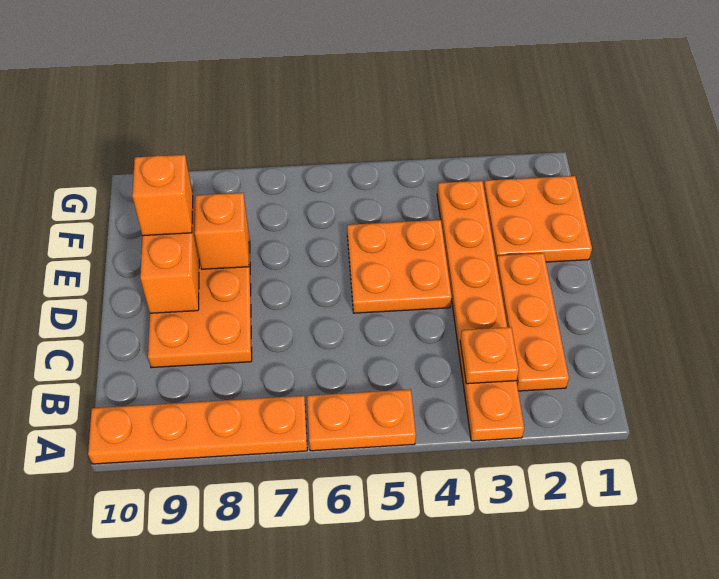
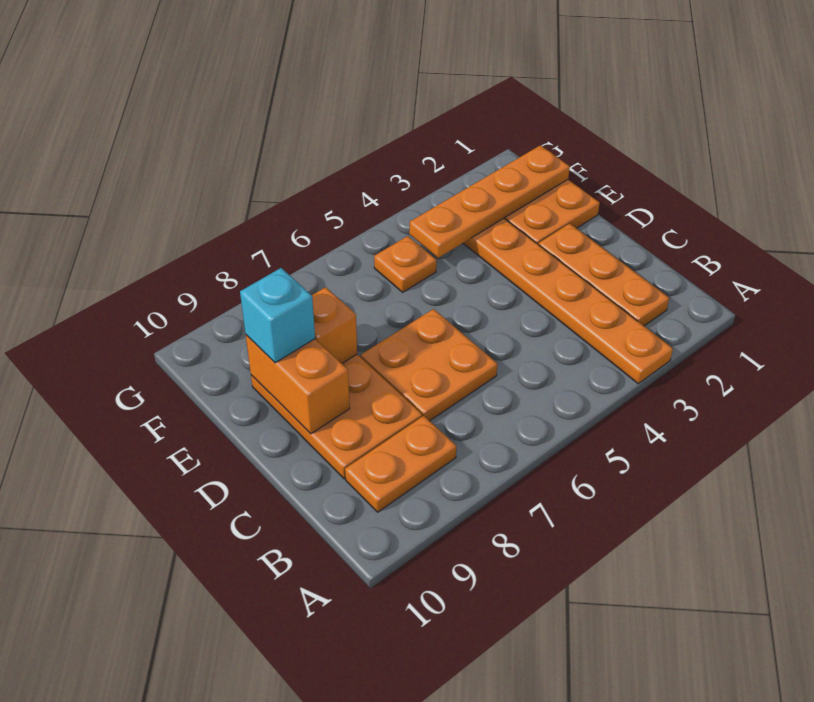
orange plate A5:A6 level 1 -> orange plate B8:B9 level 1
orange plate A7:A10 level 1 -> orange plate F1:F4 level 2
orange plate B3 level 2 -> orange plate F5 level 1
orange plate D4:E5 level 1 -> orange plate C6:D7 level 1
orange brick E9 level 3 -> cyan brick E9 level 3

